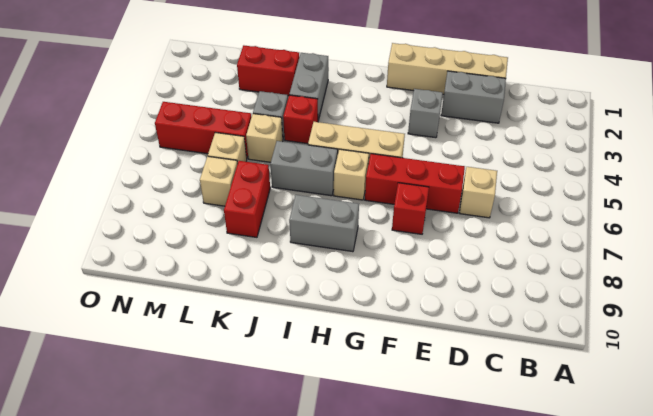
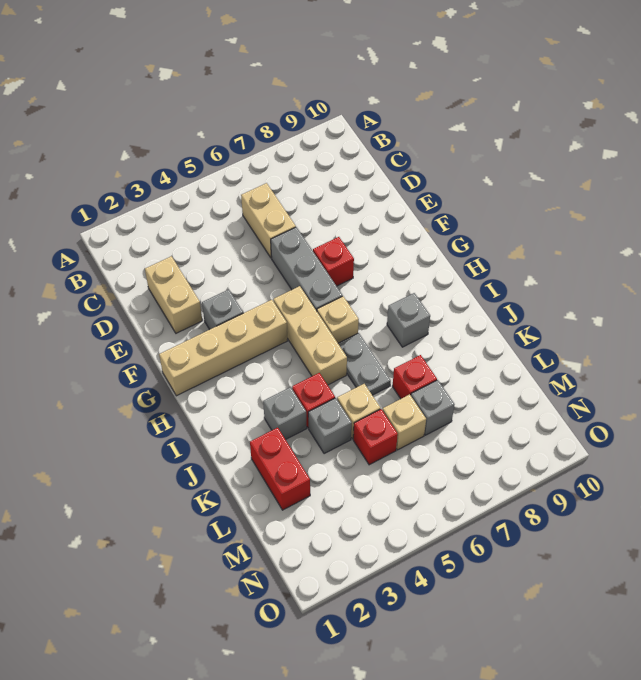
tan brick D1:G1 level 1 -> tan brick G1:G4 level 1
grey brick D2:E2 level 1 -> tan brick D2:E2 level 1
tan brick D6 level 1 -> tan brick C6:D6 level 1
red brick E6:G6 level 1 -> grey brick E6:G6 level 1
grey brick H8:I8 level 1 -> grey brick I8 level 1
grey brick I6:J6 level 1 -> grey plate I6:J6 level 1
grey brick J2:J3 level 1 -> grey brick J3 level 1
red brick K7:K8 level 1 -> red brick K7 level 1
red brick L5:N5 level 1 -> red brick L5 level 1
tan brick L7 level 1 -> grey brick L7 level 1

